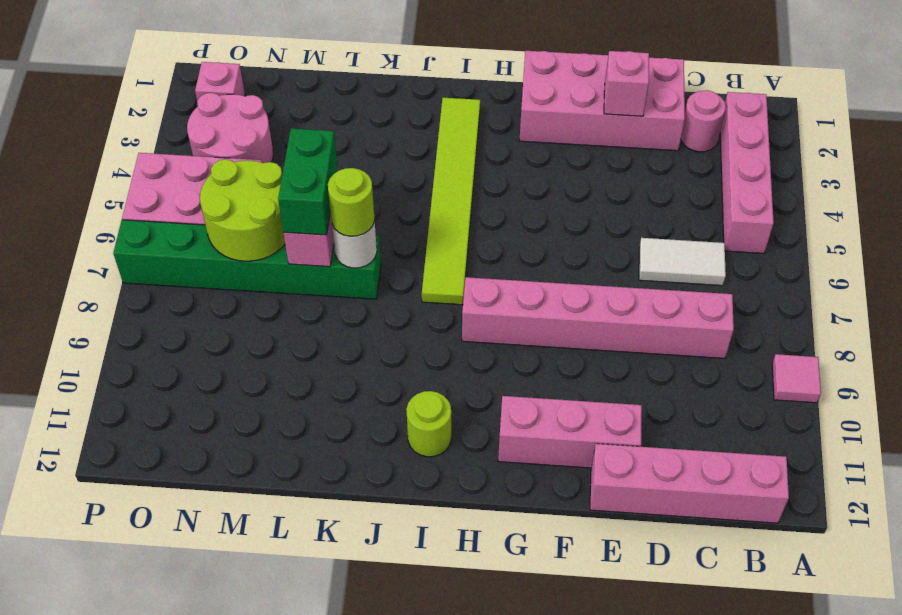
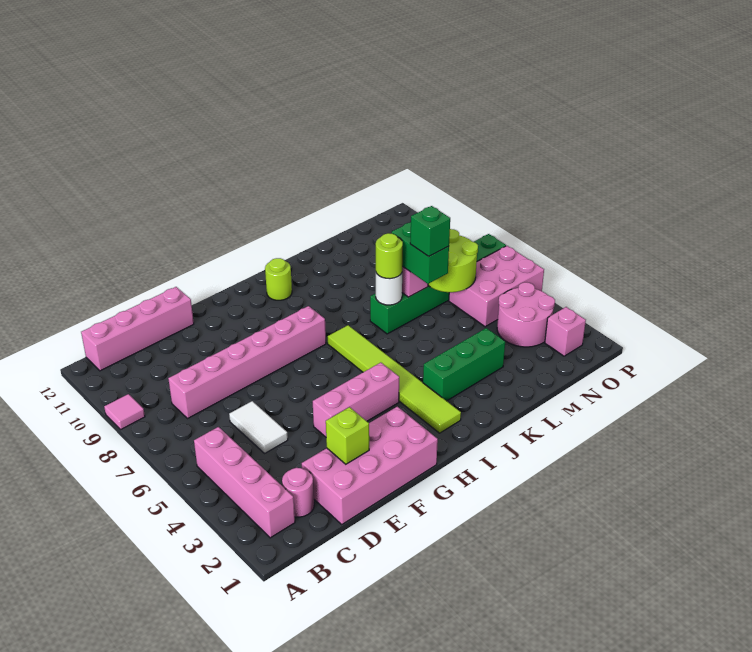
white tile C6:D6 level 1 -> white tile D5:D6 level 1
pink brick E2 level 2 -> lime brick E2 level 2
pink brick E11:G11 level 1 -> pink brick F4:H4 level 1
none -> green brick J3:L3 level 1
none -> green brick L6 level 4

